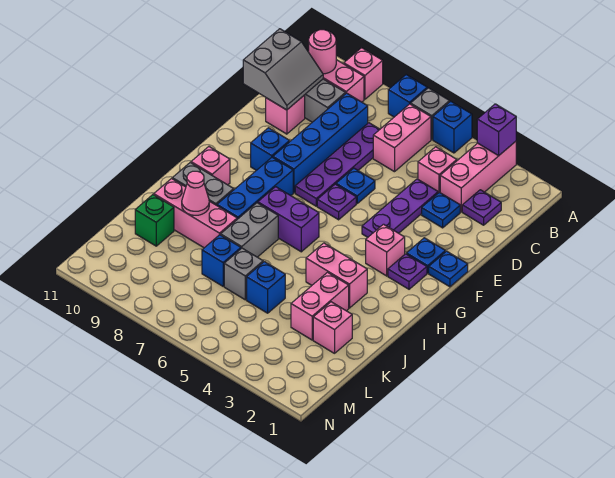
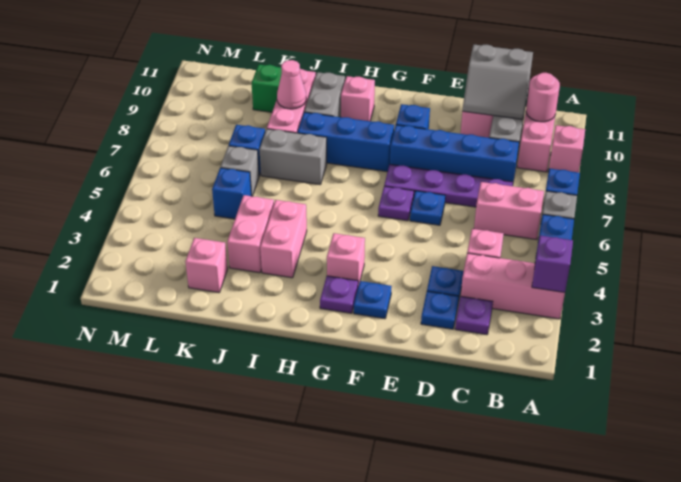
purple plate D4:F4 level 1 -> none
blue plate F1 level 1 -> blue plate D2 level 1
purple brick H6:H7 level 1 -> none
pink brick J3:K3 level 1 -> pink brick J3:J4 level 1

